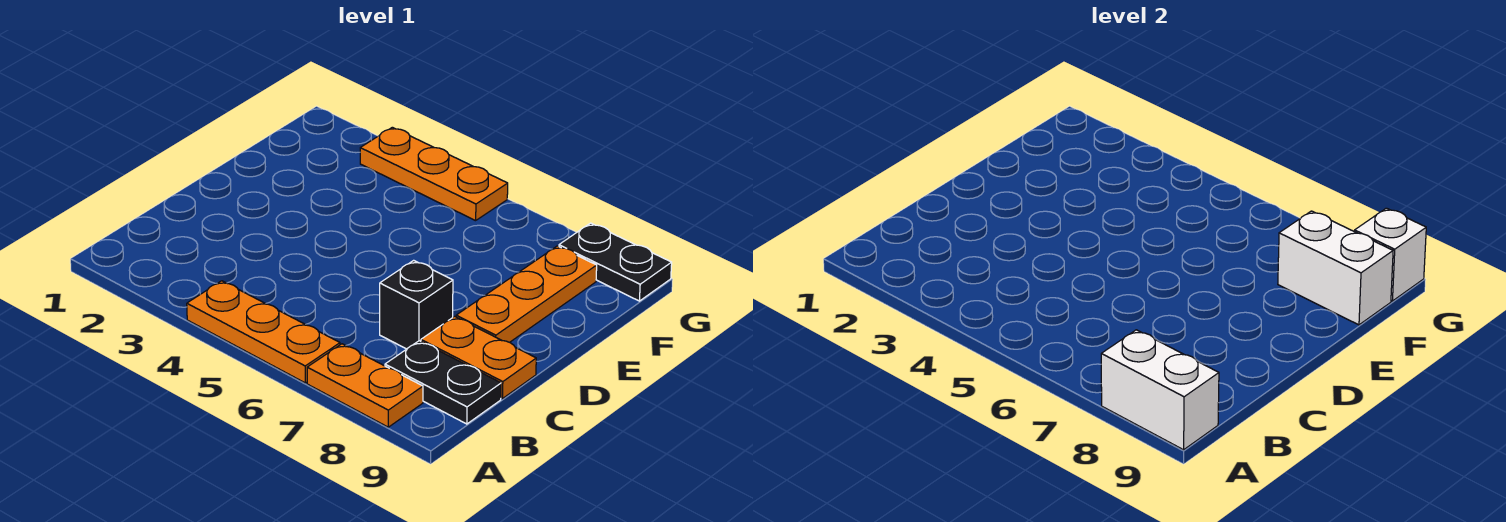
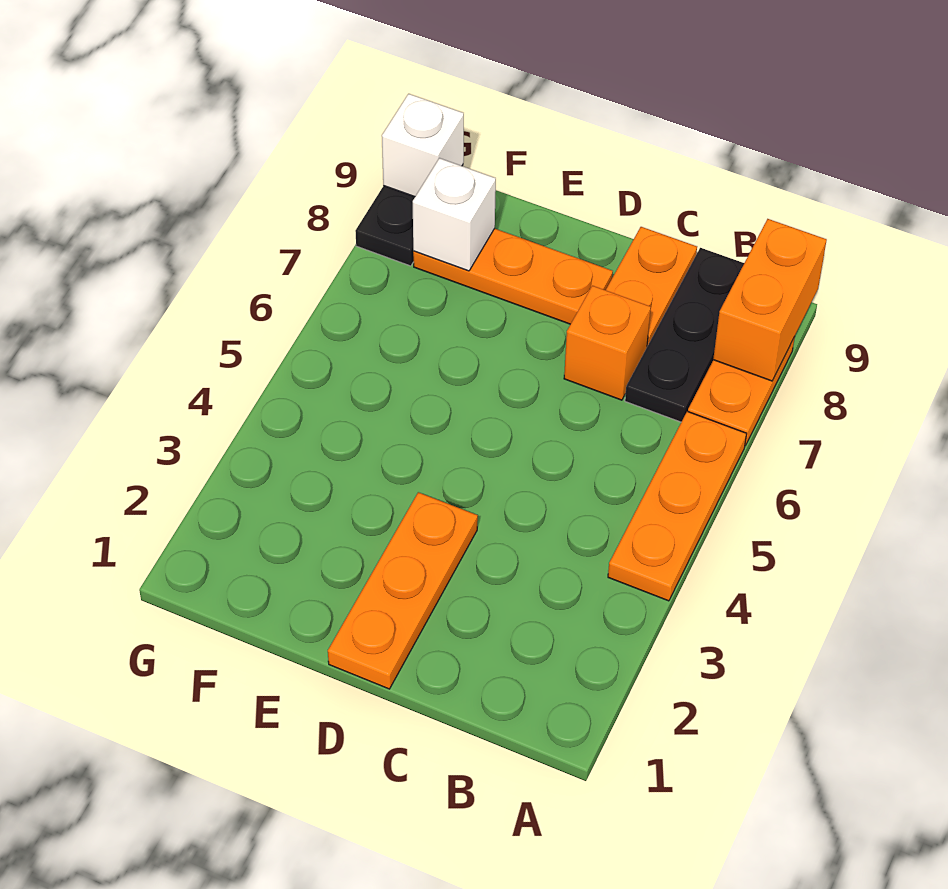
white brick A8:A9 level 2 -> orange brick A8:A9 level 2
black plate B8:B9 level 1 -> black plate B7:B9 level 1
black brick C7 level 1 -> orange brick C7 level 1
white brick F8:F9 level 2 -> white brick F8 level 2
orange plate G3:G5 level 1 -> orange plate D1:D3 level 1

